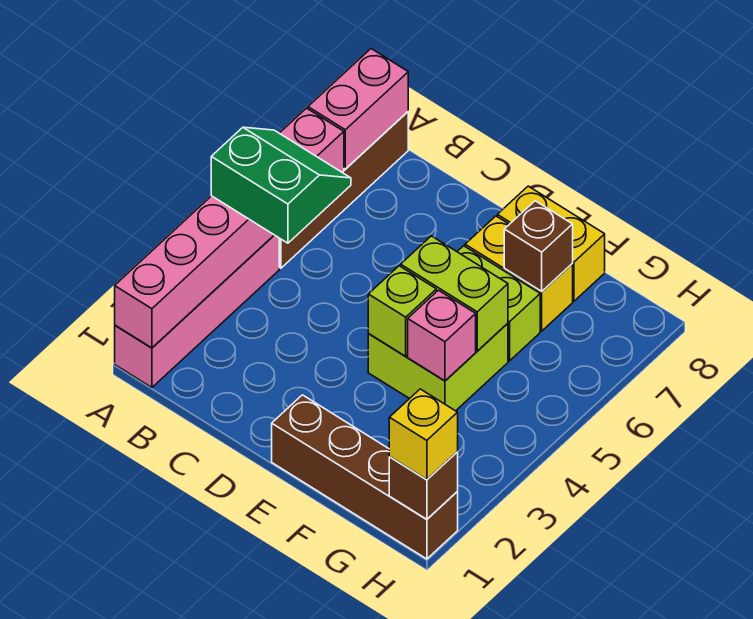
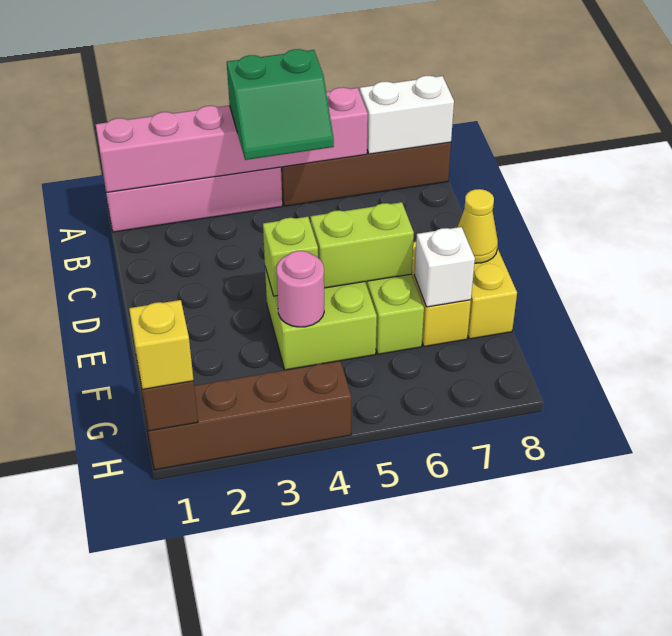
green slope A4:B5 level 3 top 4 -> green slope A4:B5 level 3 top A
pink brick A7:A8 level 2 -> white brick A7:A8 level 2
brown brick E1:H1 level 1 -> brown brick H1:H4 level 1
lime brick E5:F5 level 2 -> lime brick E5:E6 level 2
none -> yellow cone E8 level 2
pink brick F4 level 2 -> pink round brick F4 level 2
brown brick F7 level 2 -> white brick F7 level 2

